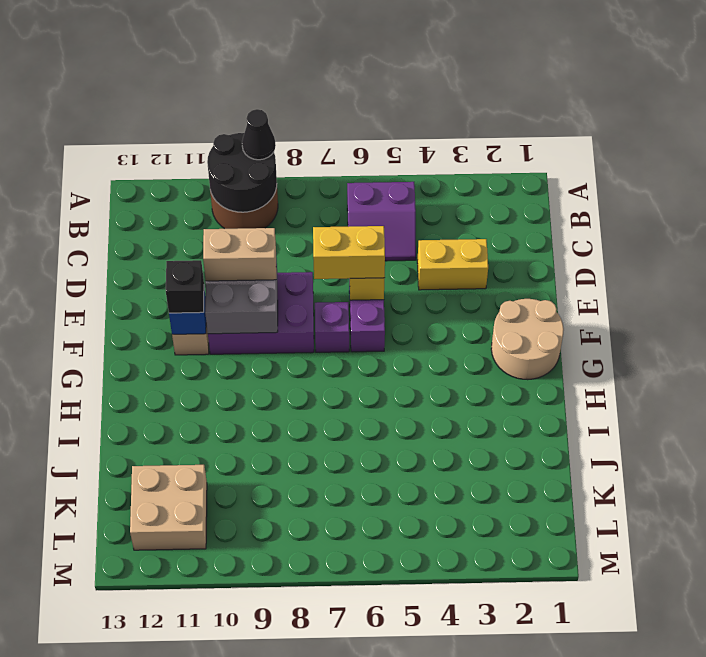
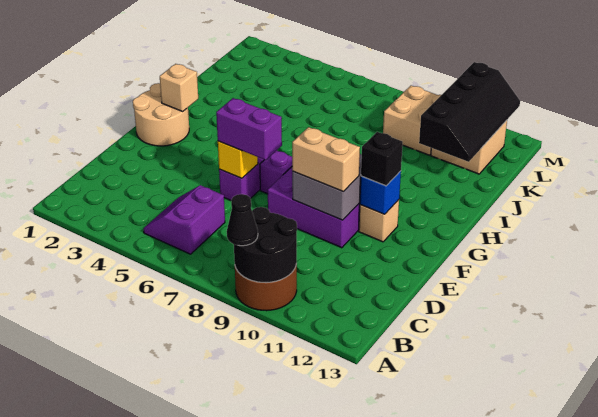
purple slope B5:C6 level 1 top B -> purple slope B5:C6 level 1 top 6
yellow brick D3:D4 level 1 -> none
yellow brick E6:E7 level 3 -> purple brick E6:E7 level 3
none -> tan brick G2 level 2
none -> black slope J11:M12 level 2 top 11
none -> tan brick K9:L10 level 1

